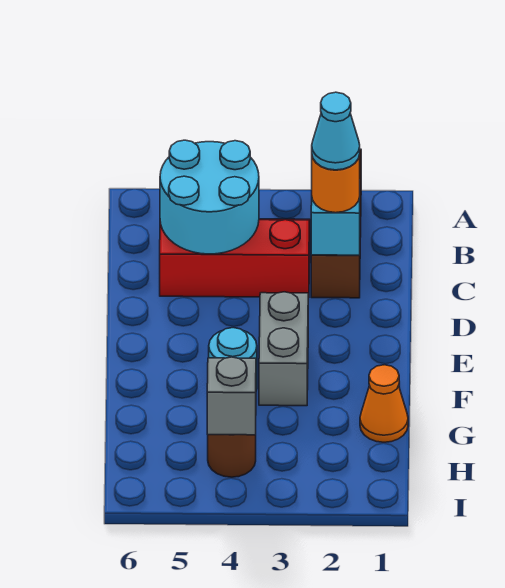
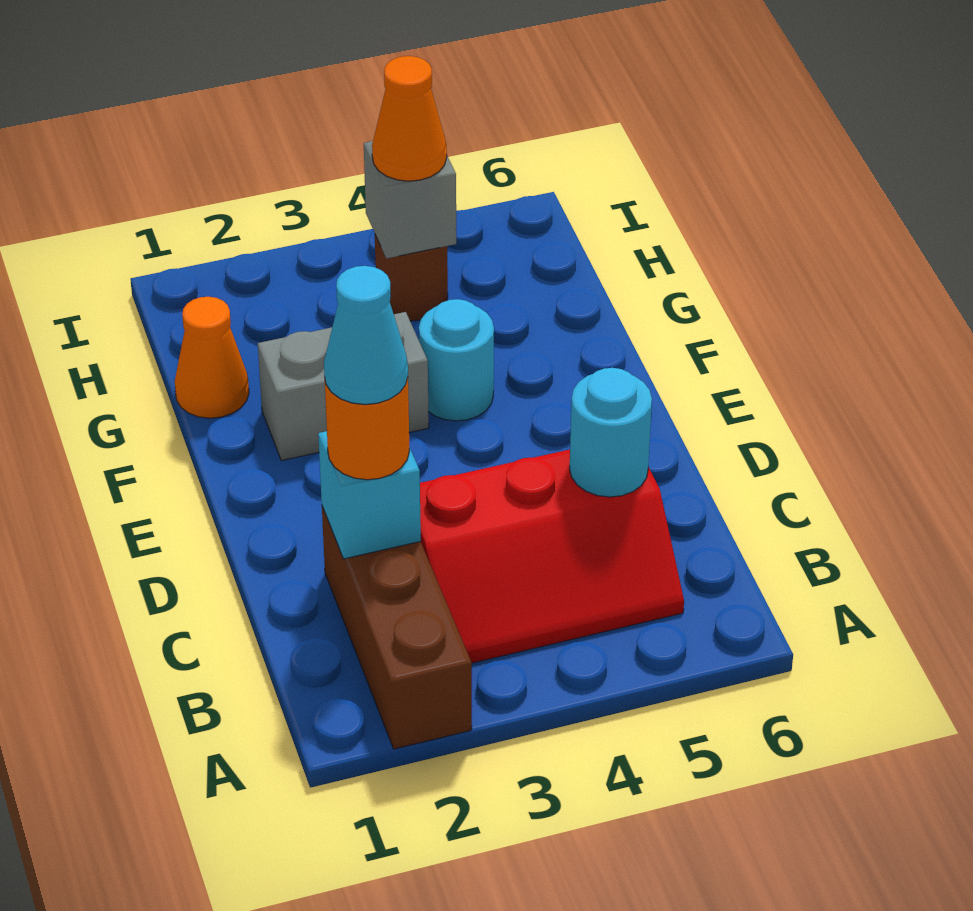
cyan round brick B4:C5 level 2 -> cyan round brick C5 level 2
grey brick E3:F3 level 1 -> grey brick F2:F3 level 1
none -> orange cone H4 level 3

